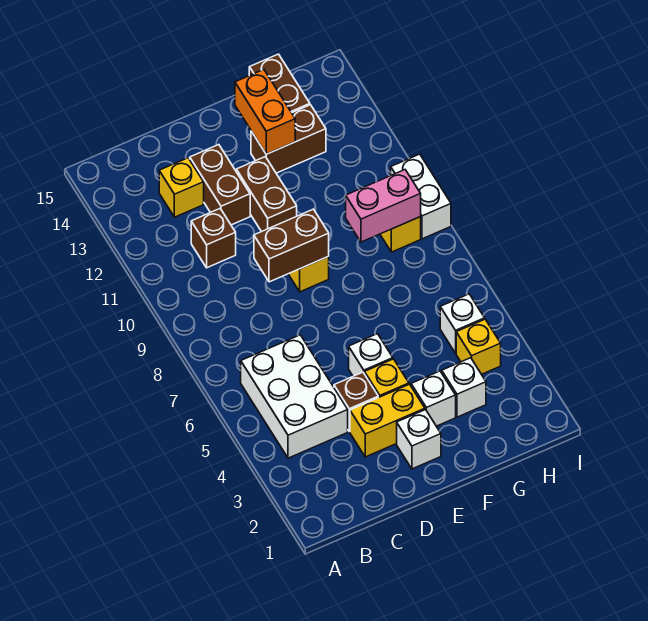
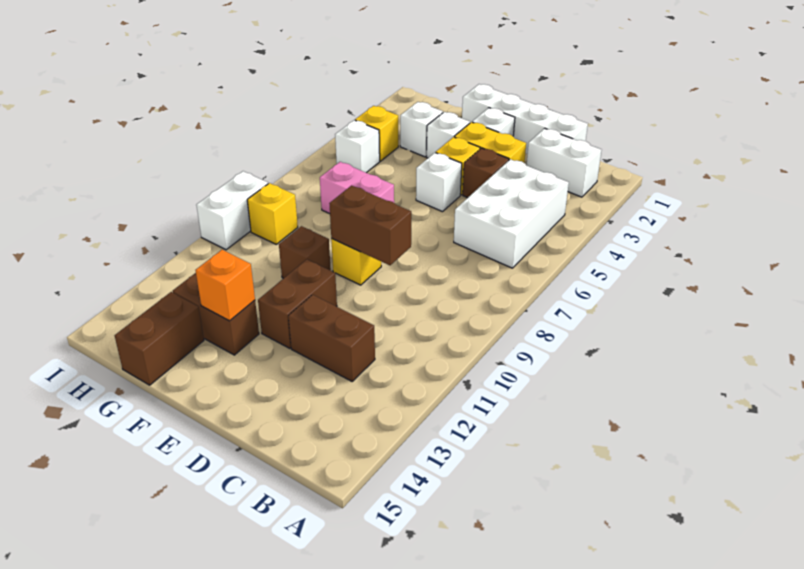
none -> white brick B2:C2 level 1
none -> white brick C1:F1 level 1
brown brick C11 level 1 -> brown brick F10 level 1
yellow brick C13 level 1 -> none
brown brick D12:D13 level 1 -> brown brick C12:D12 level 1
orange brick F13:F14 level 2 -> orange brick F13 level 2
pink brick G9:H9 level 2 -> pink brick F7:G7 level 1

